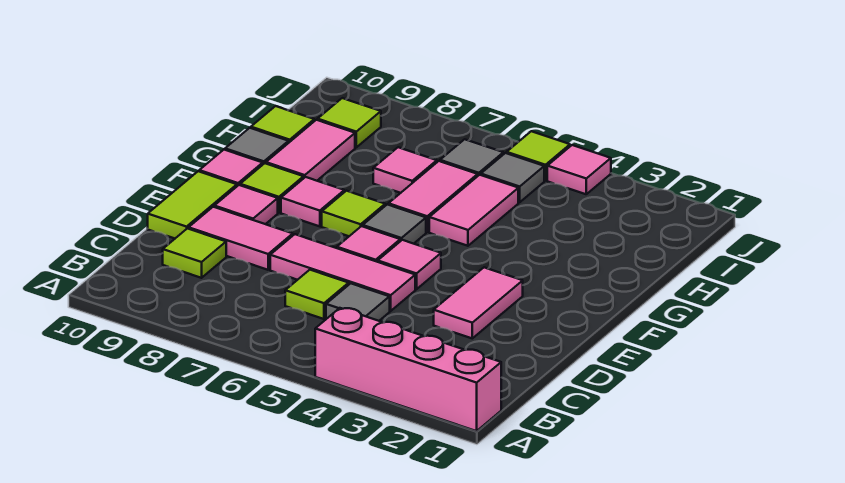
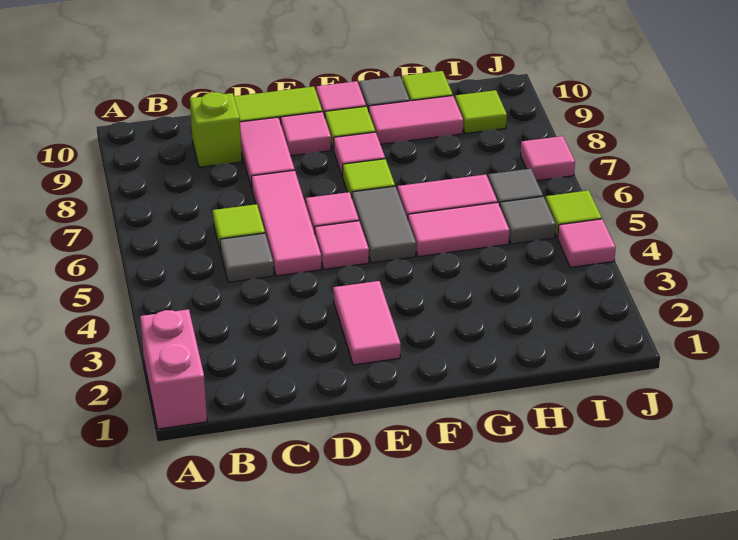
pink brick A1:A4 level 1 -> pink brick A1:A2 level 1
lime tile C9 level 1 -> lime brick C9 level 1
pink tile D3:E3 level 1 -> pink tile E2:E3 level 1
grey tile F6 level 1 -> grey tile F5:F6 level 1
pink tile H7 level 1 -> pink tile J7 level 1

